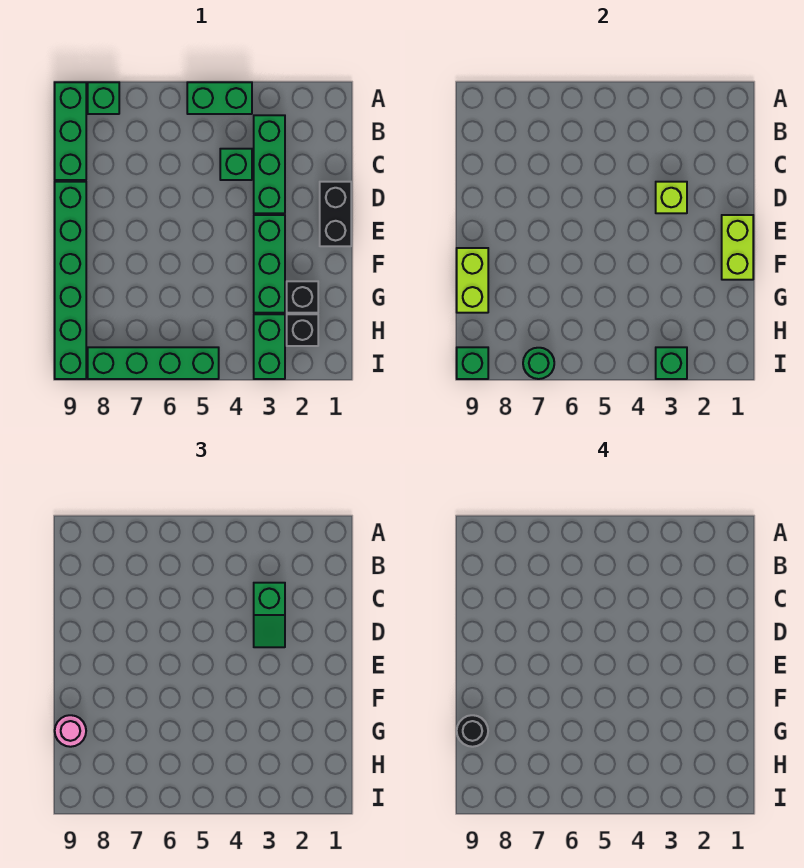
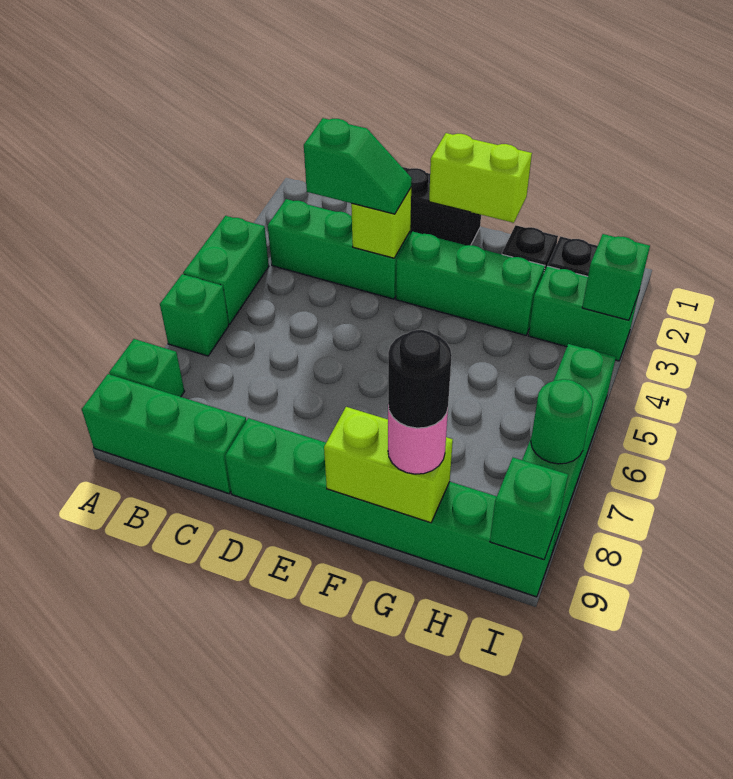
green brick C4 level 1 -> green brick A6 level 1

